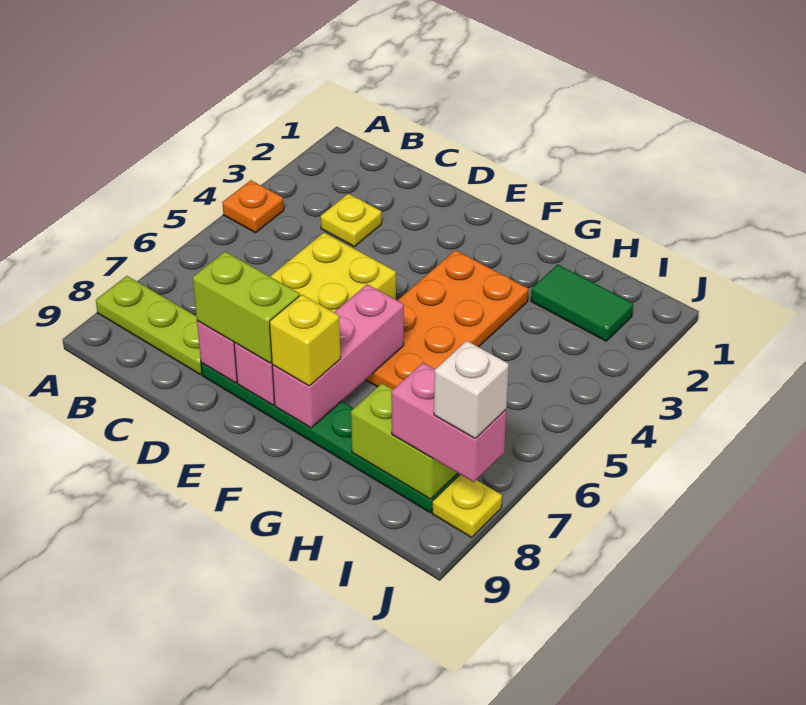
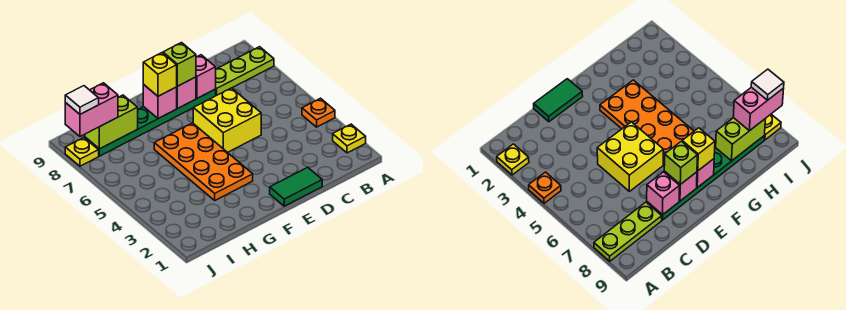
yellow plate C3 level 1 -> yellow plate A2 level 1
lime brick D8:E8 level 3 -> lime brick E8 level 3
pink brick F6:F8 level 2 -> pink brick F8 level 2
green tile H2:I2 level 1 -> green tile D1:E1 level 1
white brick J8 level 4 -> white tile J8 level 4

